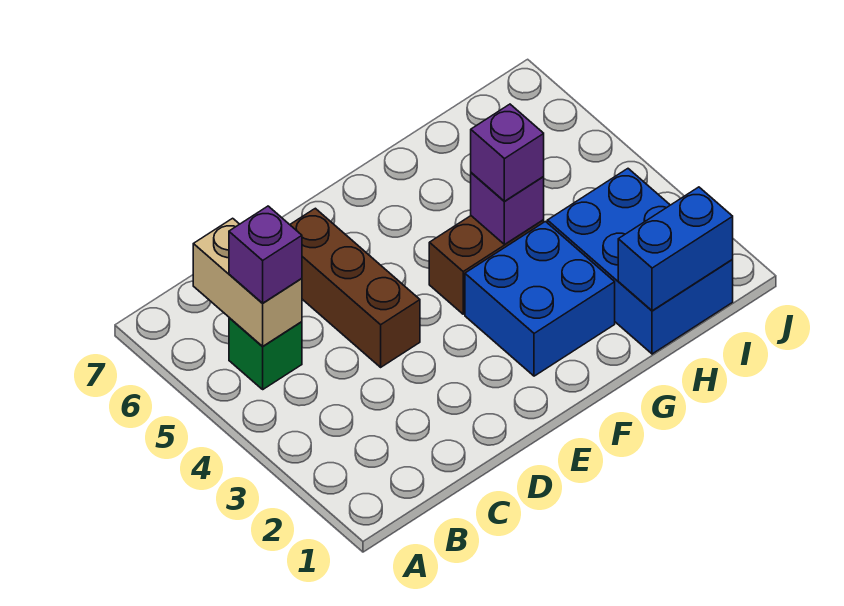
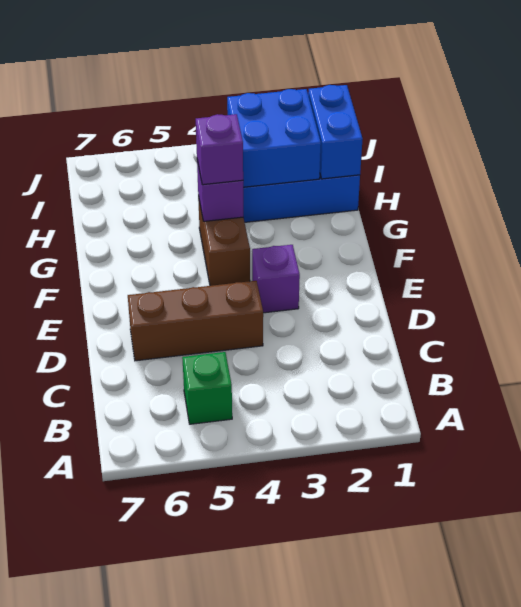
tan brick B5:B6 level 2 -> none
purple brick B5 level 3 -> purple brick E3 level 1
blue brick F2:G3 level 1 -> blue brick H2:I3 level 2

